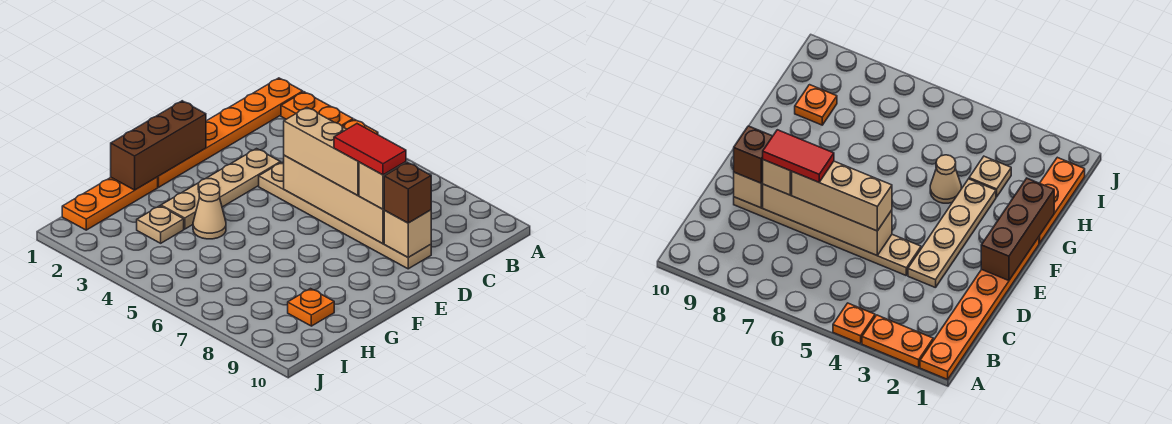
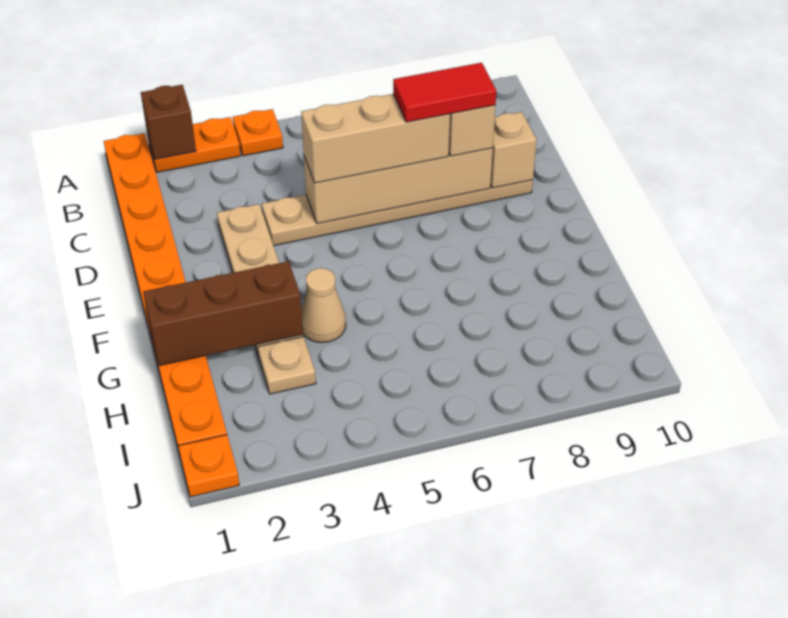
brown brick D9 level 3 -> brown brick A2 level 2
brown brick E1:G1 level 2 -> brown brick G1:G3 level 2
orange plate H9 level 1 -> orange plate J1 level 1

